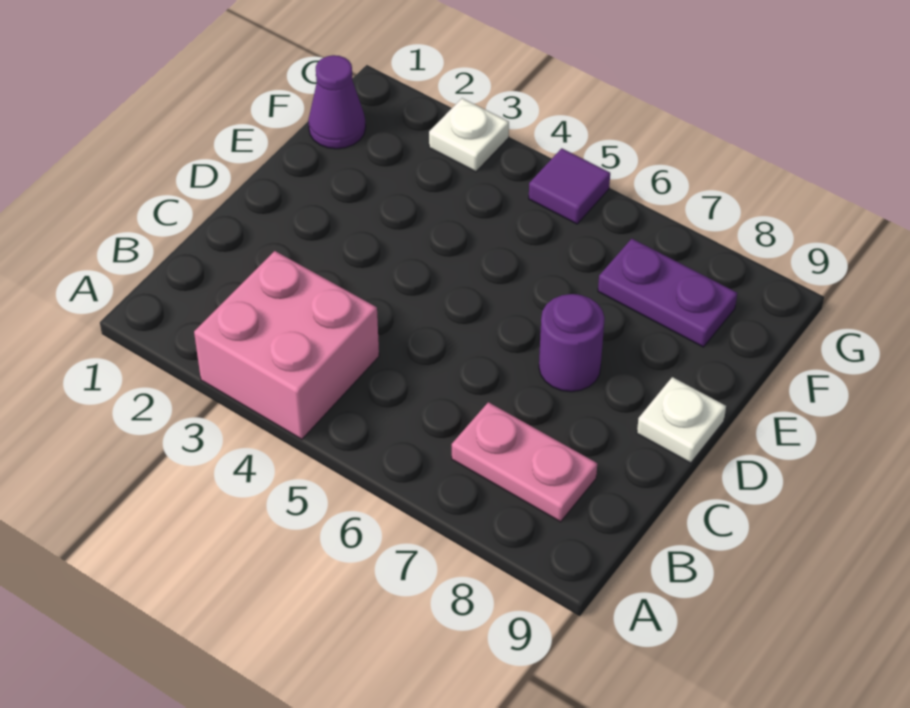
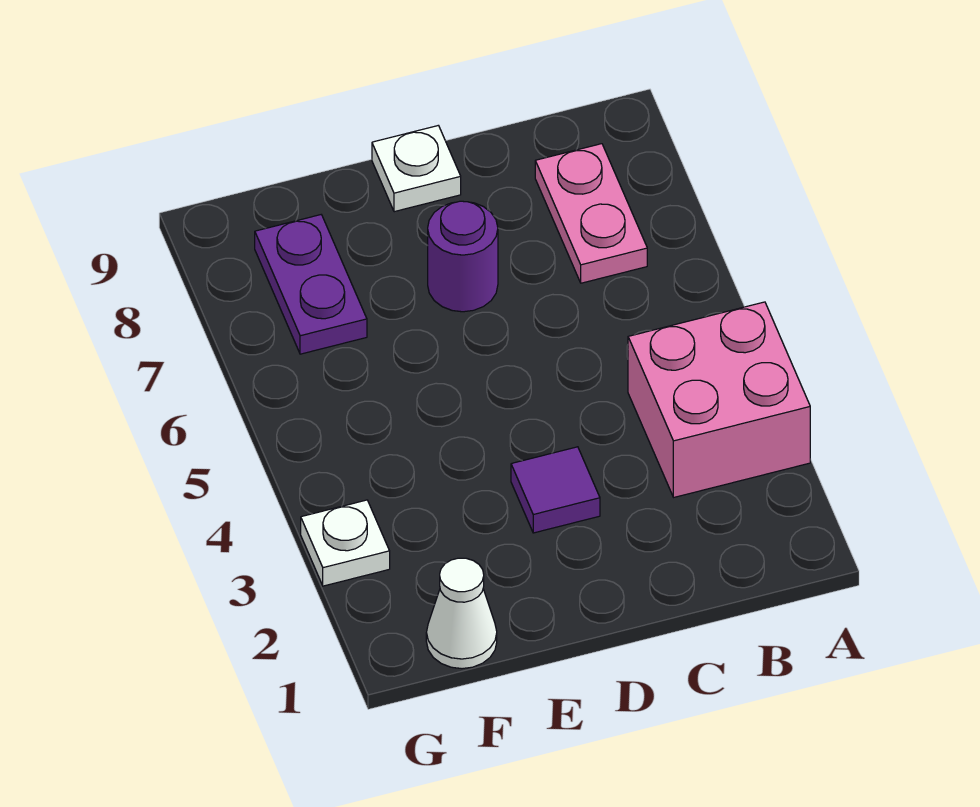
purple cone F1 level 1 -> white cone F1 level 1
purple tile G5 level 1 -> purple tile D3 level 1

